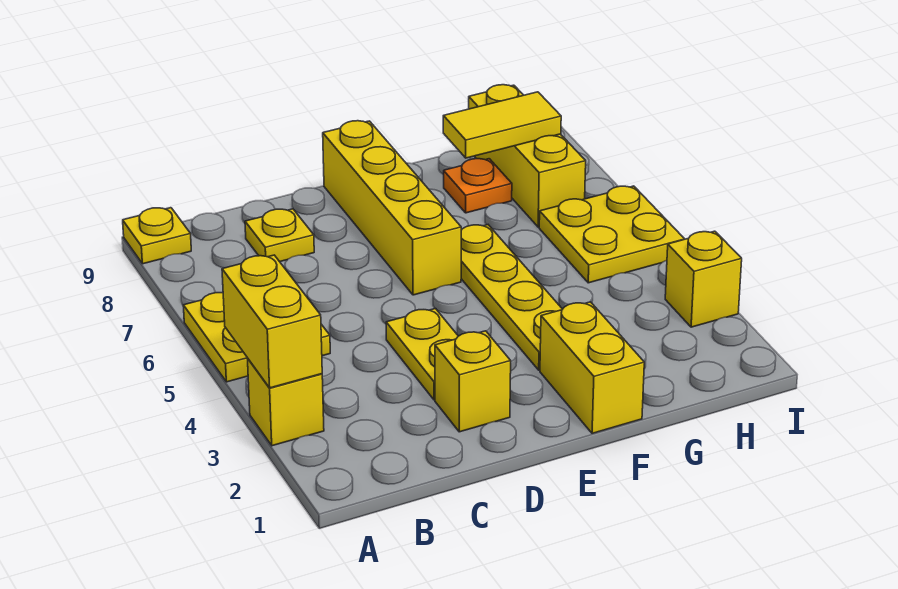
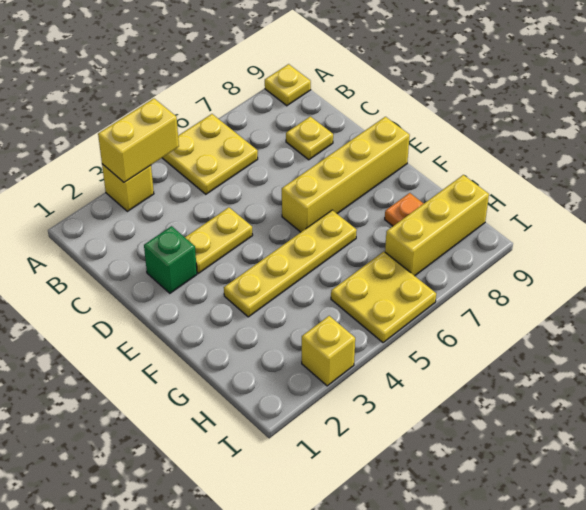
yellow brick D2 level 1 -> green brick D2 level 1
yellow brick F1:F2 level 1 -> none
yellow tile G8:H8 level 2 -> none

